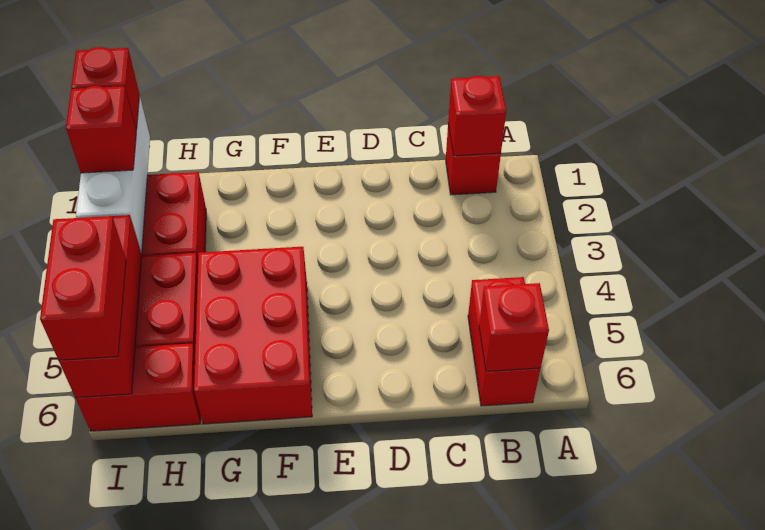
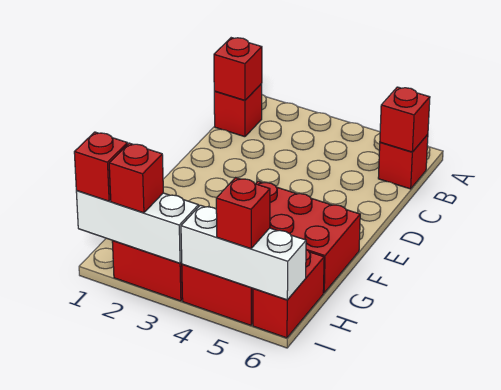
red brick B5:B6 level 1 -> red brick B6 level 1
red brick I4:I6 level 2 -> white brick I4:I6 level 2
red brick I5:I6 level 3 -> red brick I5 level 3

